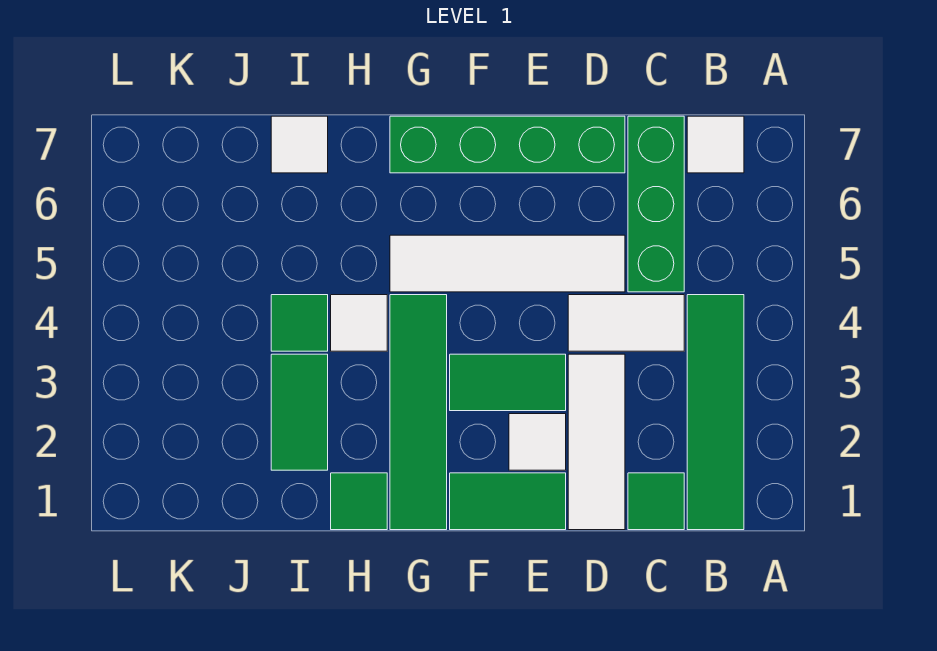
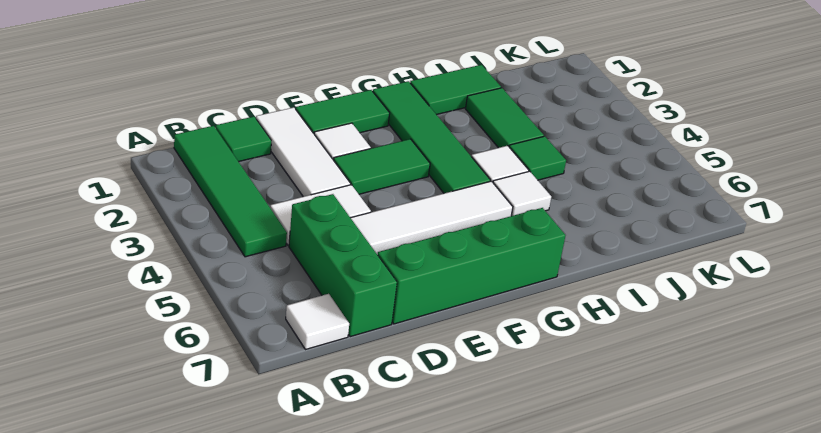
green tile H1 level 1 -> green tile H1:I1 level 1
white tile I7 level 1 -> white tile H5 level 1

